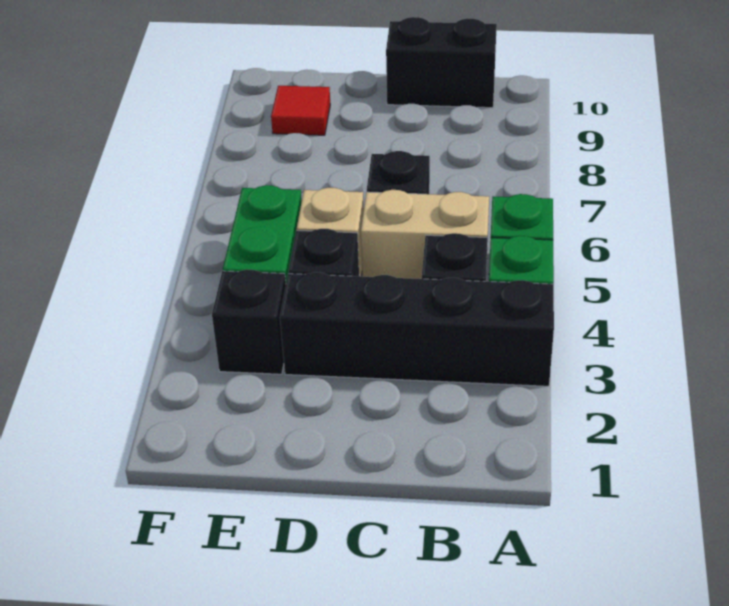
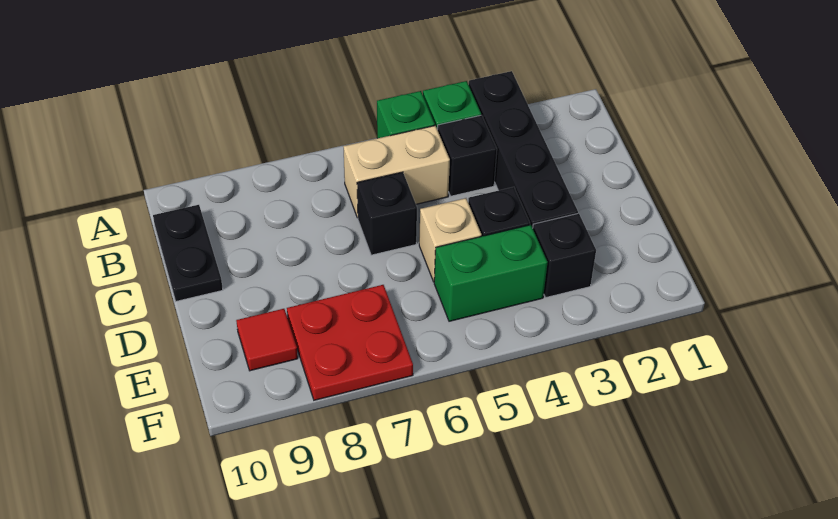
tan brick B5:C5 level 1 -> tan brick B5:B6 level 1
black brick B10:C10 level 1 -> black plate B10:C10 level 1
none -> red plate E7:F8 level 1

